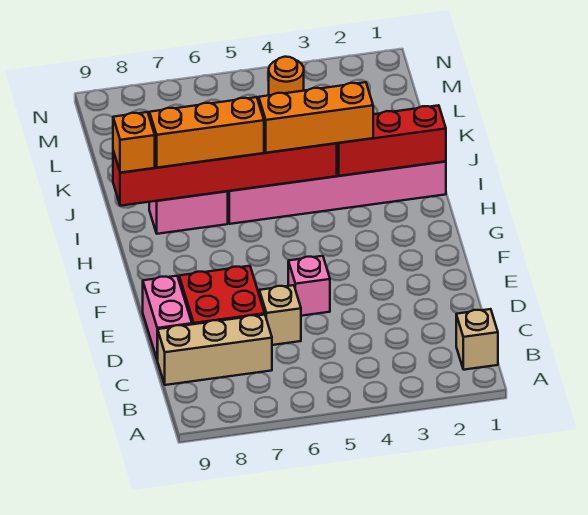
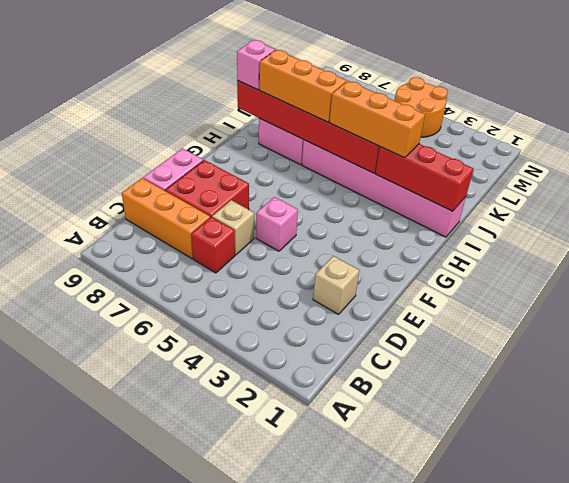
tan brick B1 level 1 -> tan brick D2 level 1
none -> red brick C6 level 1
tan brick C7:C9 level 1 -> orange brick C7:C9 level 1
orange brick I9 level 3 -> pink brick I9 level 3
orange round brick M4 level 1 -> orange round brick M4:N5 level 1

